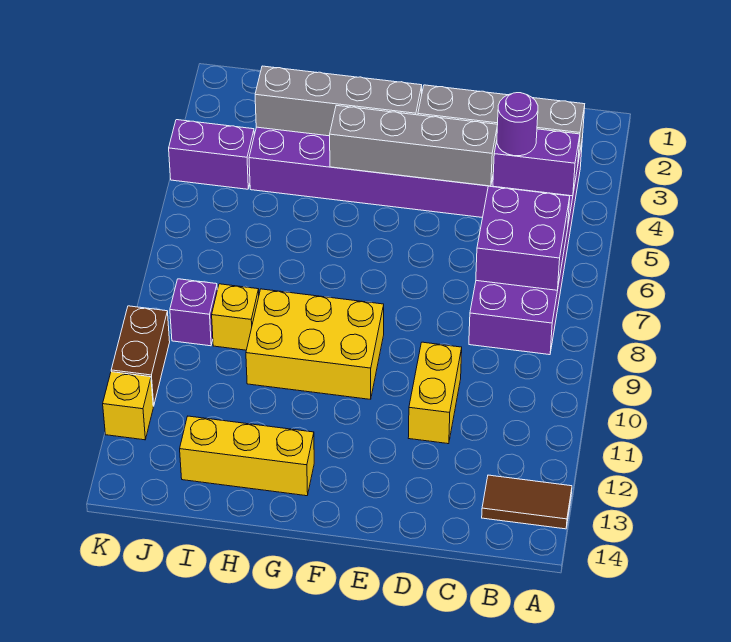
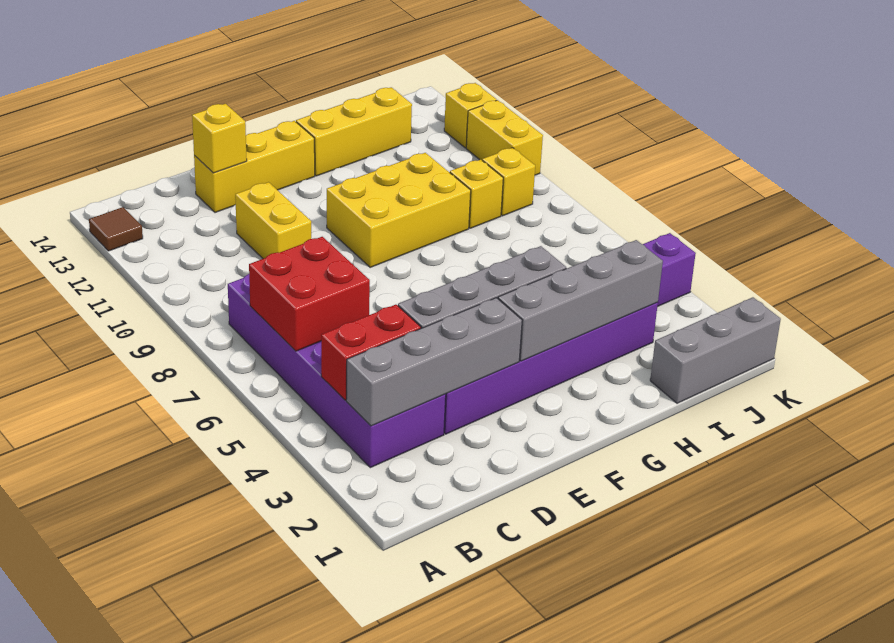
brown tile A13:B13 level 1 -> brown tile A13 level 1
purple brick B4:C4 level 2 -> red brick B4:C4 level 2
purple brick B6:C7 level 2 -> red brick B6:C7 level 2
purple round brick C4 level 3 -> none
none -> yellow brick D13:F13 level 1
none -> yellow brick D13 level 2
none -> grey brick I1:K1 level 1
purple brick J9 level 1 -> yellow brick J9 level 1
brown brick K10:K11 level 1 -> yellow brick K10:K11 level 1

